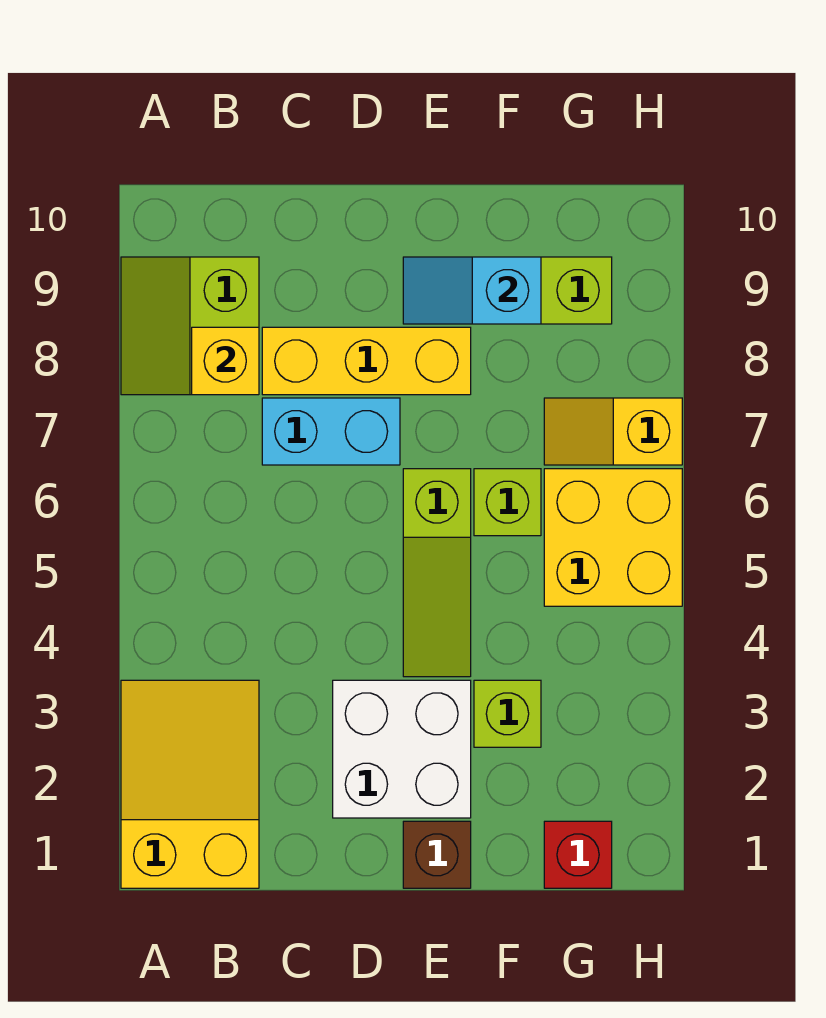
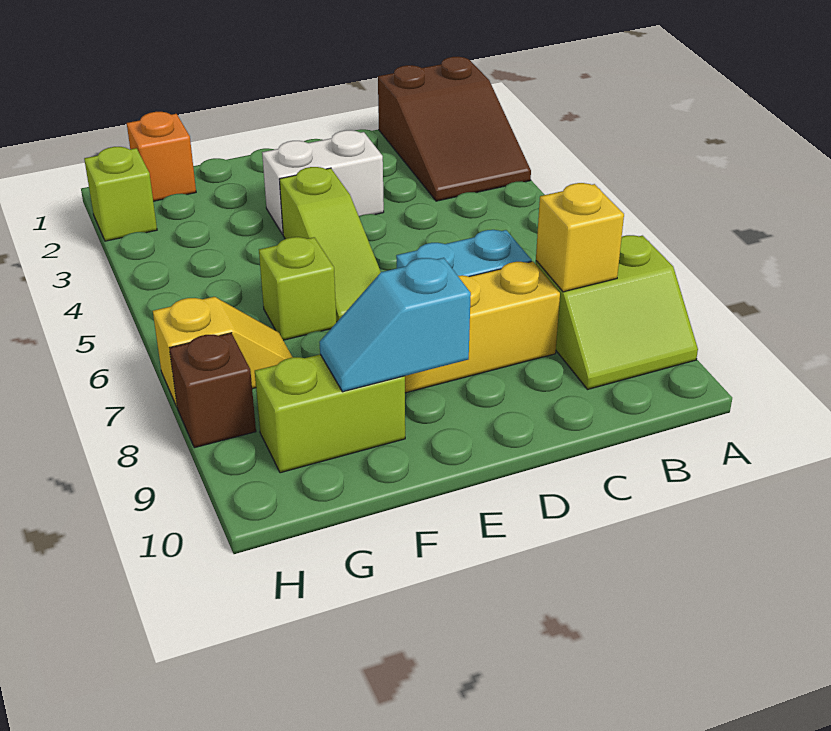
yellow slope A1:B3 level 1 top 1 -> brown slope A1:B3 level 1 top 1
lime slope A8:B9 level 1 top B -> lime slope A8:B9 level 1 top 8
white brick D2:E3 level 1 -> white brick D3:E3 level 1
brown brick E1 level 1 -> brown brick H8 level 1
lime slope E4:E6 level 1 top 6 -> lime slope E4:E6 level 1 top 4
cyan slope E9:F9 level 2 top F -> cyan slope E9:F9 level 2 top E
lime brick F3 level 1 -> lime brick H2 level 1
red brick G1 level 1 -> orange brick G1 level 1
yellow brick G5:H6 level 1 -> none

